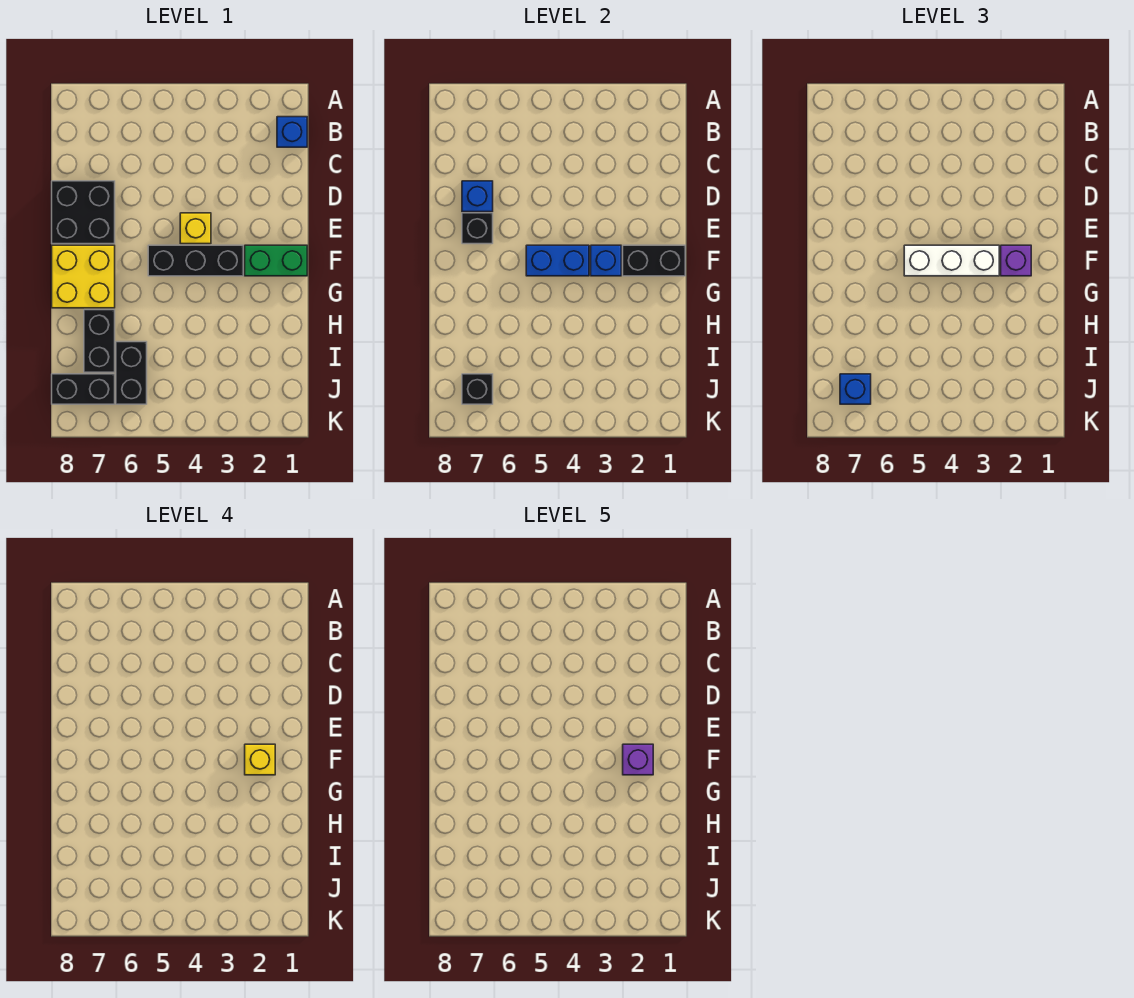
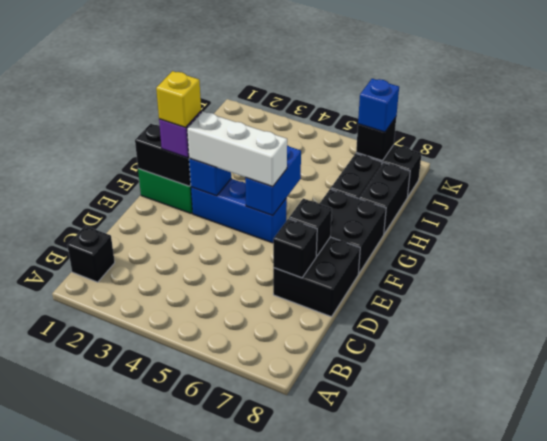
blue brick B1 level 1 -> black brick B1 level 1
blue brick D7 level 2 -> black brick D7 level 2
yellow brick E4 level 1 -> none
purple brick F2 level 5 -> none
black brick F3:F5 level 1 -> blue brick F3:F5 level 1
blue brick F4:F5 level 2 -> blue brick F5:G5 level 2
yellow brick F7:G8 level 1 -> black brick F7:G8 level 1
black brick I6:J6 level 1 -> black brick H8:I8 level 1

